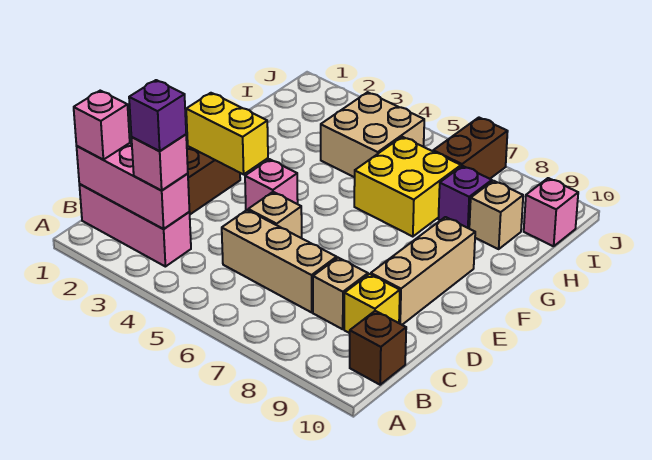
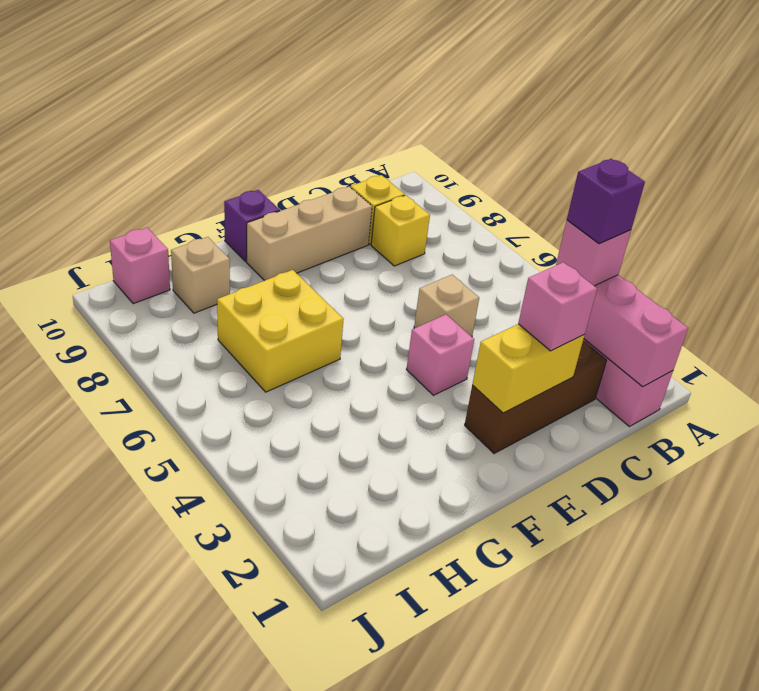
pink brick B1 level 3 -> pink brick D2 level 3
brown brick B10 level 1 -> none
tan brick C5:C7 level 1 -> none
tan brick C8 level 1 -> yellow brick C8 level 1
yellow brick E2:E3 level 2 -> yellow brick D2:E2 level 2
tan brick H4:I5 level 1 -> none
purple brick H8 level 1 -> purple brick F10 level 1
brown brick I7:J7 level 1 -> none

